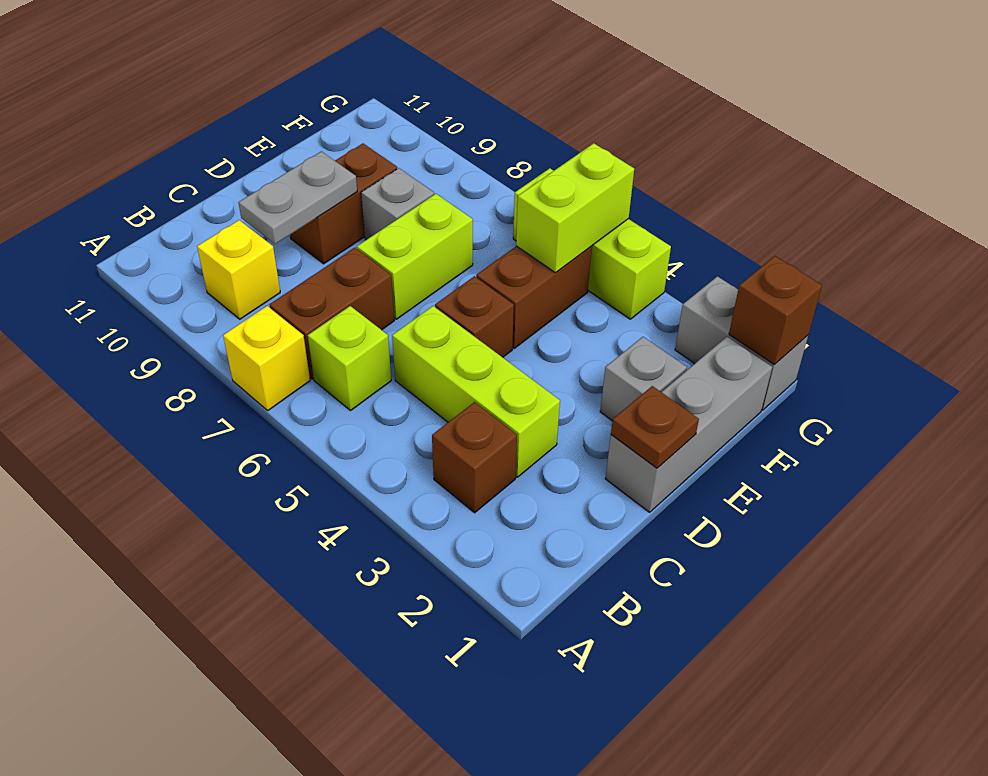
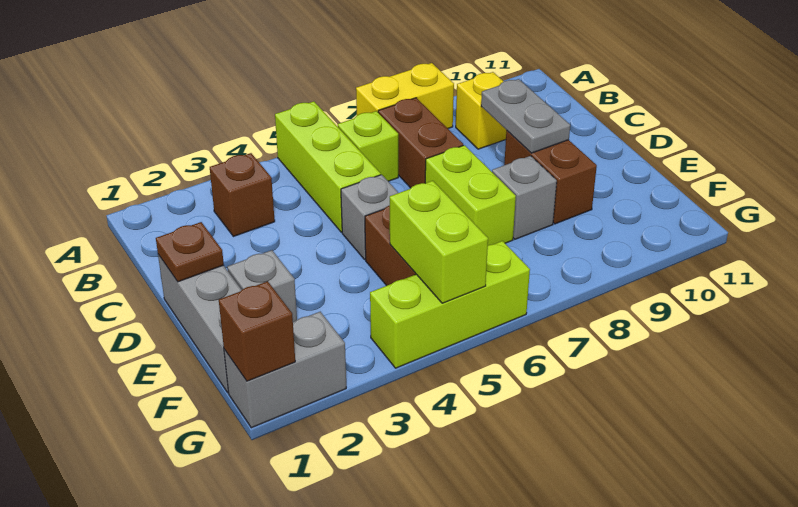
yellow brick A7 level 1 -> yellow brick A7:A8 level 1
lime brick C3:C5 level 1 -> lime brick A5:C5 level 1
brown brick D5 level 1 -> grey brick D5 level 1

